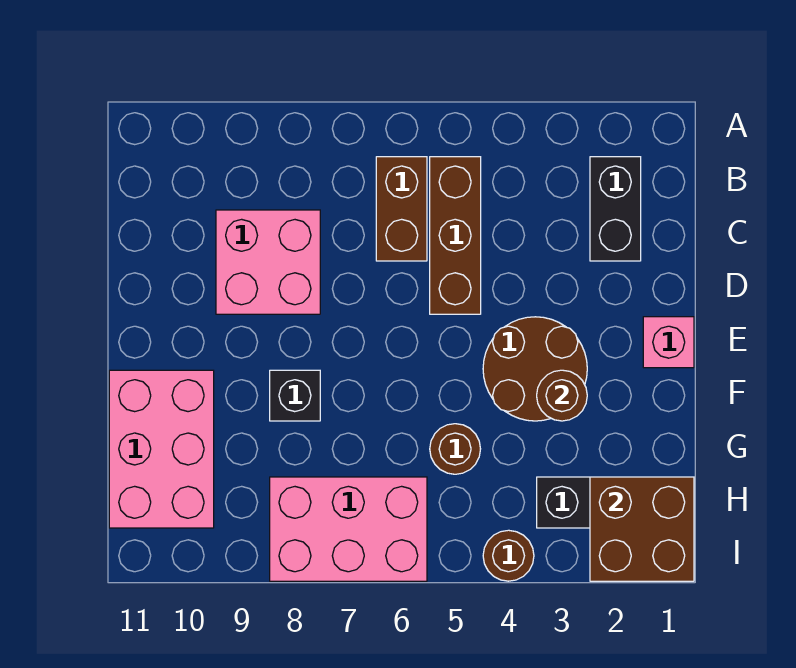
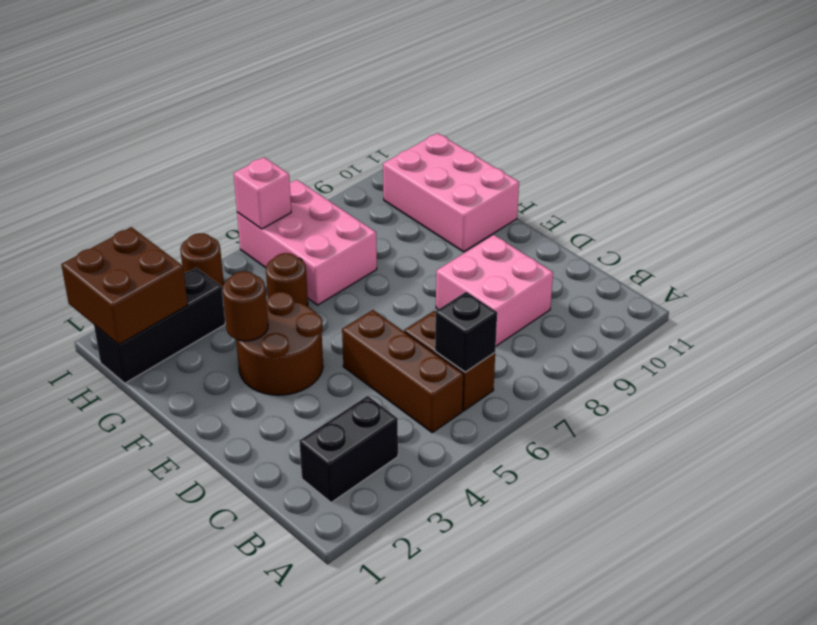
black brick B2:C2 level 1 -> black brick B2:B3 level 1
pink brick E1 level 1 -> pink brick I6 level 2
black brick F8 level 1 -> black brick B6 level 2
pink brick H6:I8 level 1 -> pink brick G6:I7 level 1

